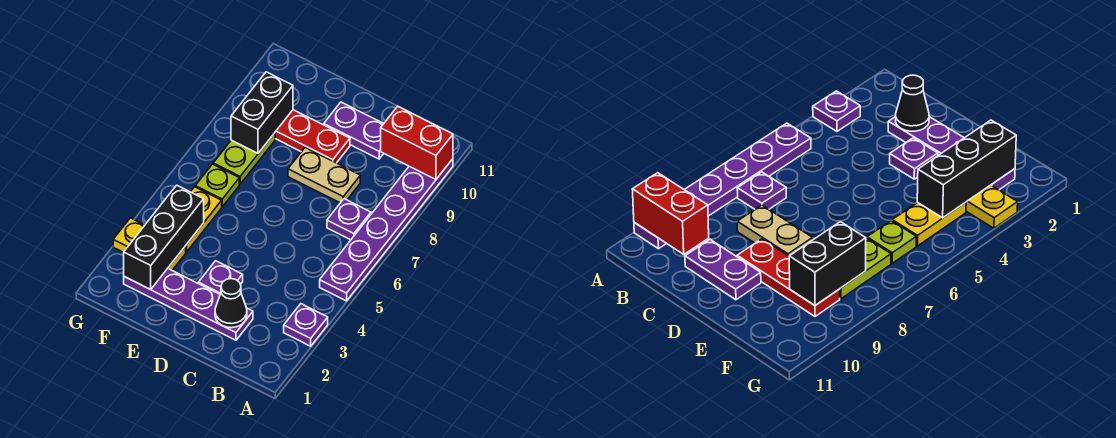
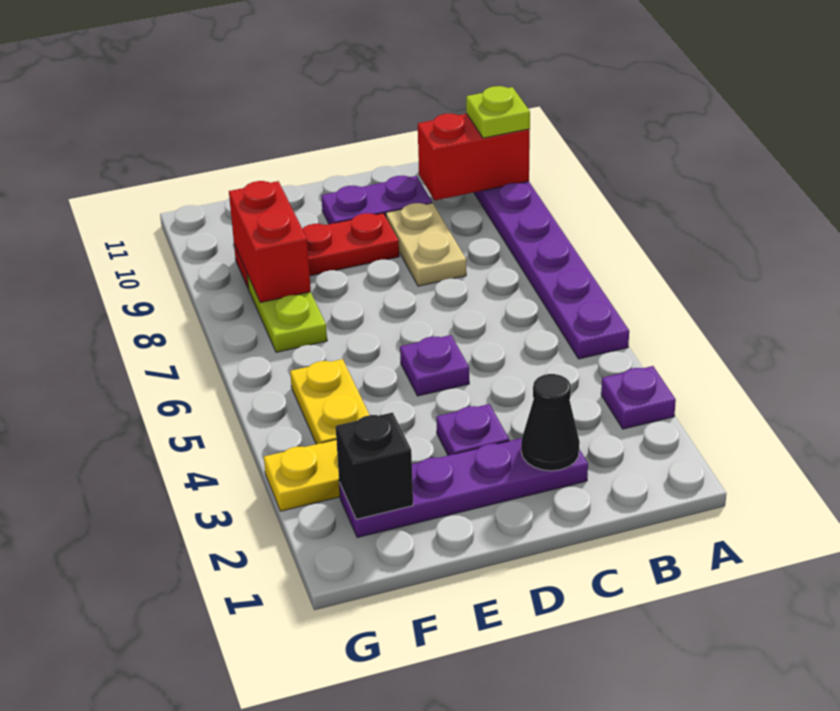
purple plate B7 level 1 -> purple plate D5 level 1
tan plate C8:D8 level 1 -> tan plate C8:C9 level 1
black brick F2:F4 level 2 -> black brick F2 level 2
lime plate F6 level 1 -> lime plate A10 level 3
black brick F8:F9 level 2 -> red brick F8:F9 level 2

